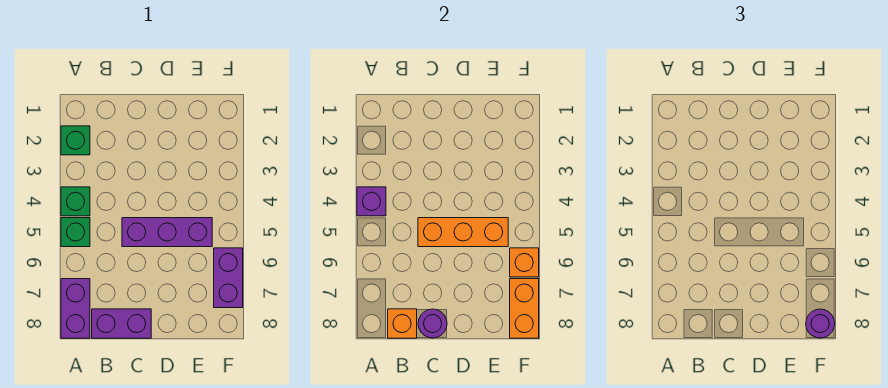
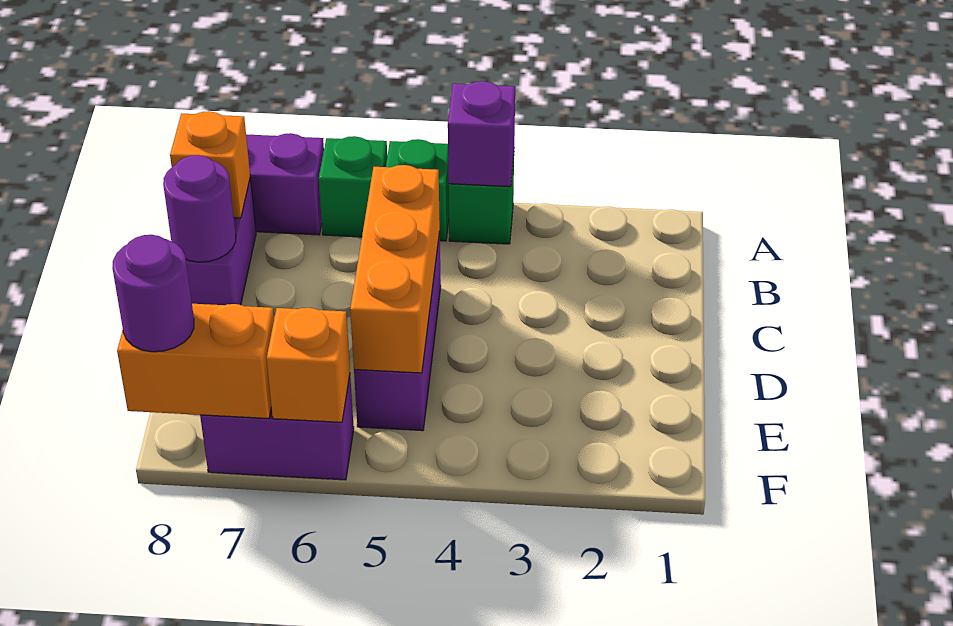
green brick A2 level 1 -> green brick A6 level 1

